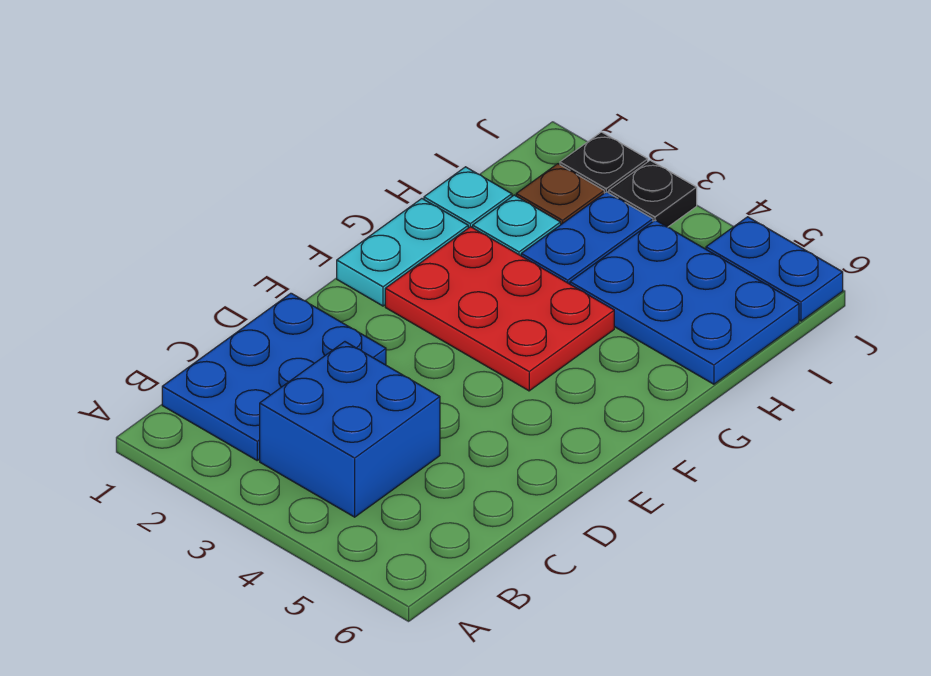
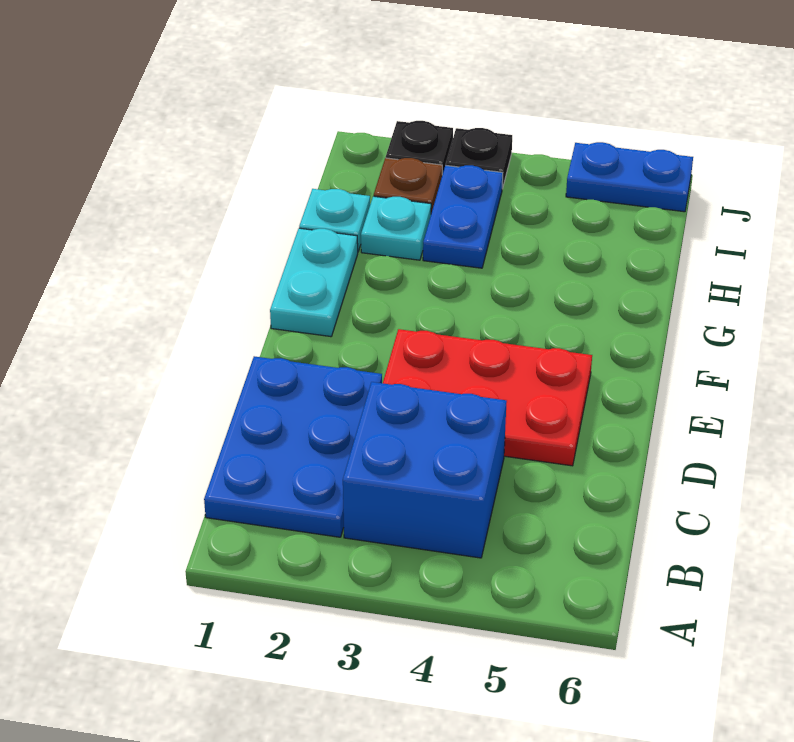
red plate F2:G4 level 1 -> red plate D3:E5 level 1
blue plate H4:I6 level 1 -> none

